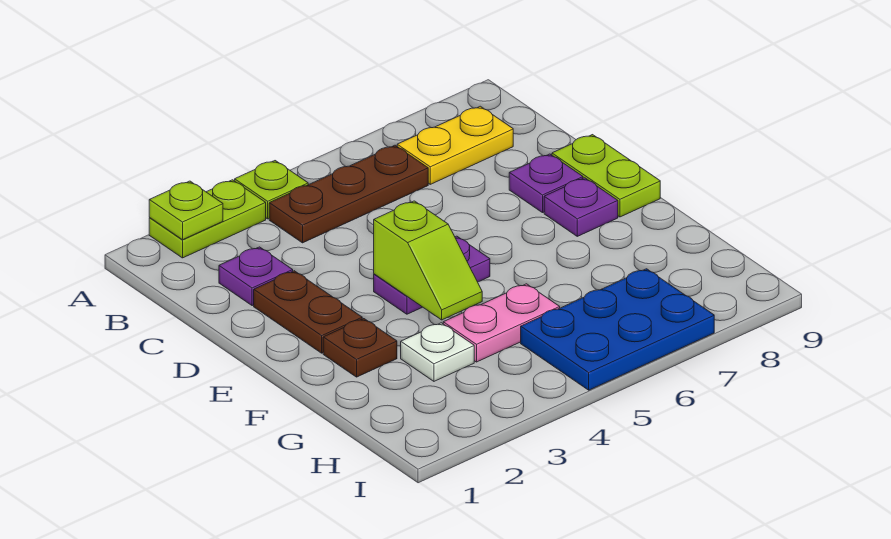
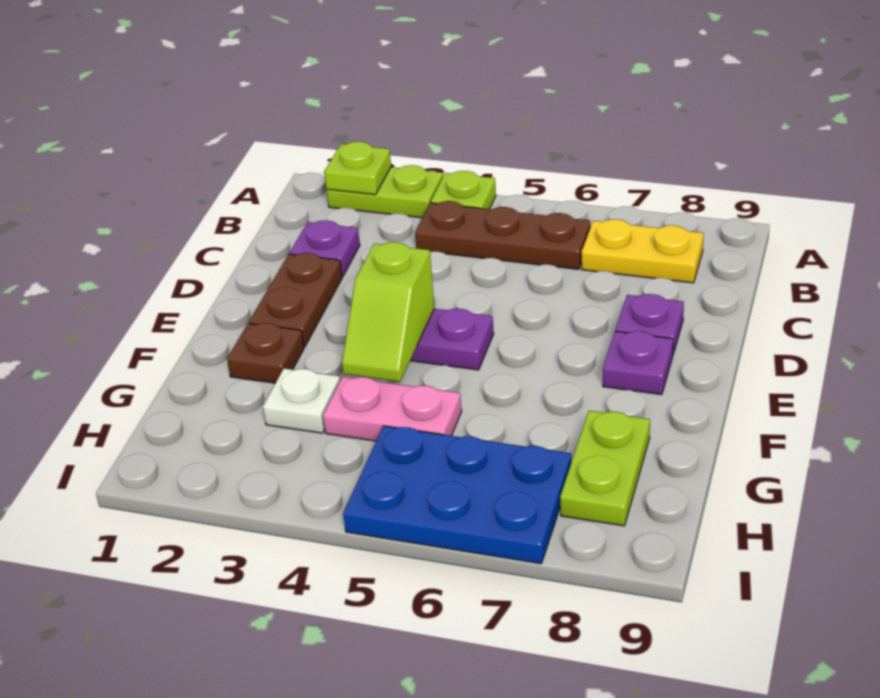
lime plate D9:E9 level 1 -> lime plate G8:H8 level 1

